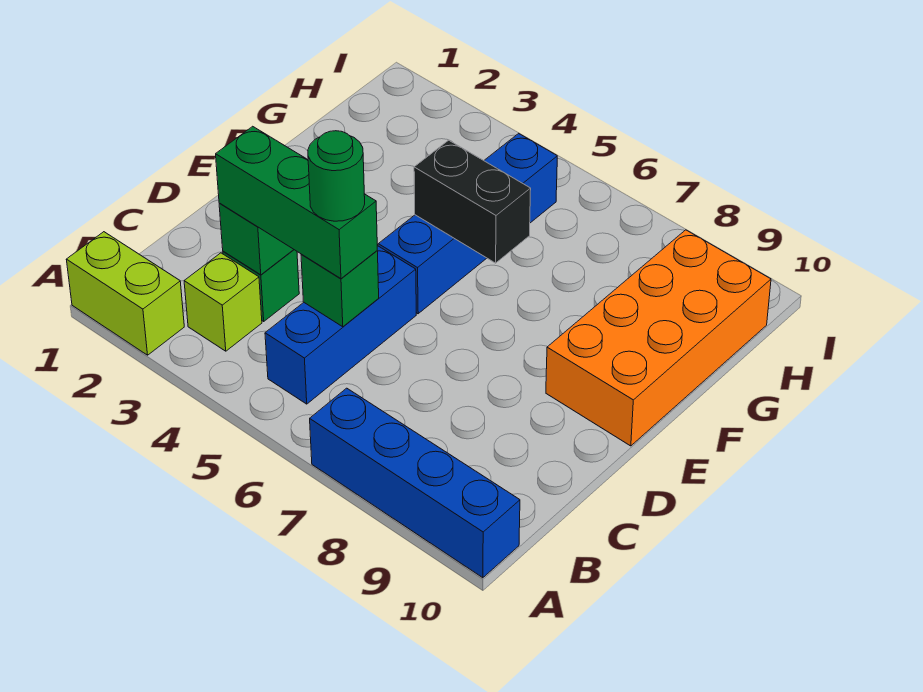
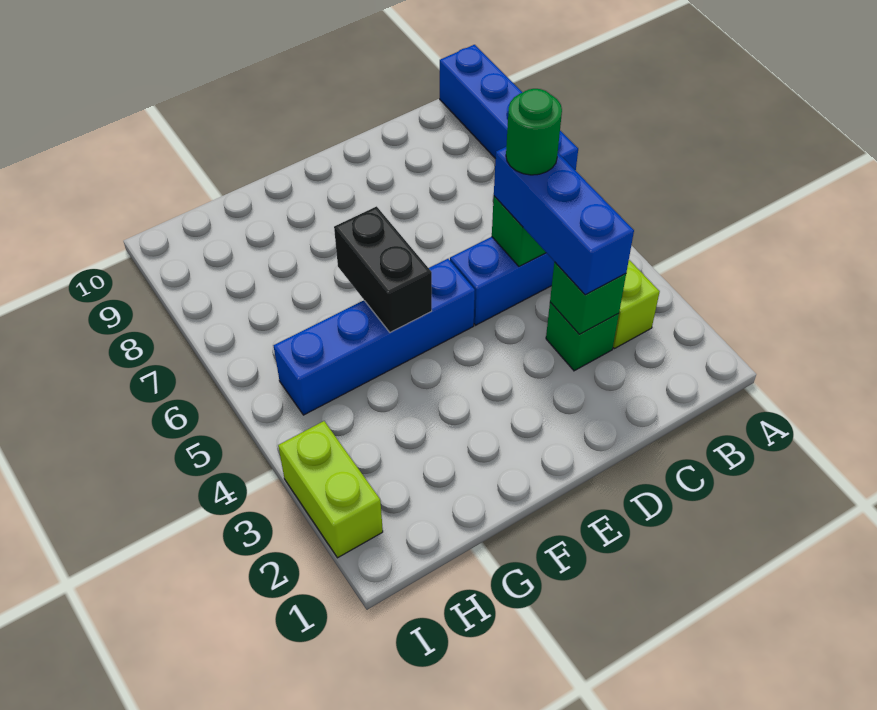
lime brick A1:A2 level 1 -> lime brick I2:I3 level 1
green brick C3:C5 level 3 -> blue brick C3:C5 level 3
orange brick E9:H10 level 1 -> none

